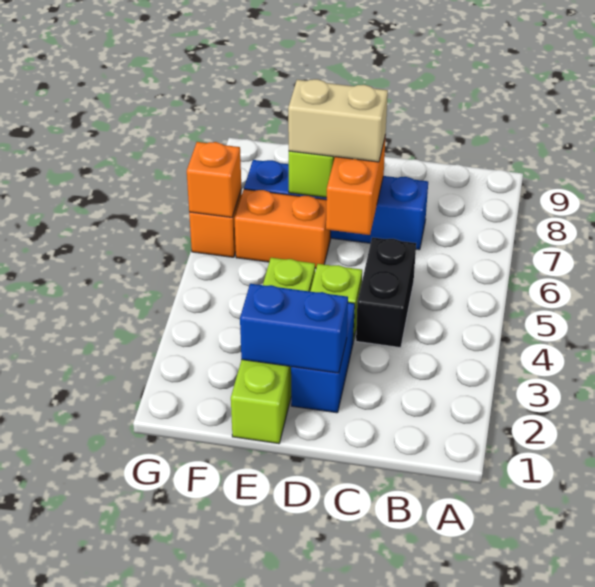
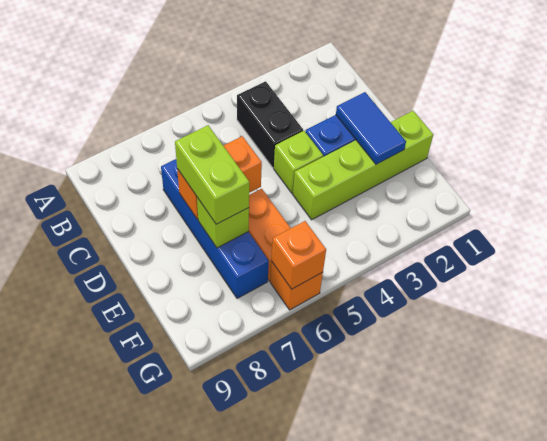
black brick C4:C5 level 1 -> black brick B4:C4 level 1
blue brick D2:E2 level 2 -> blue tile D2:E2 level 2
tan brick D7:E7 level 3 -> lime brick D7:E7 level 3

